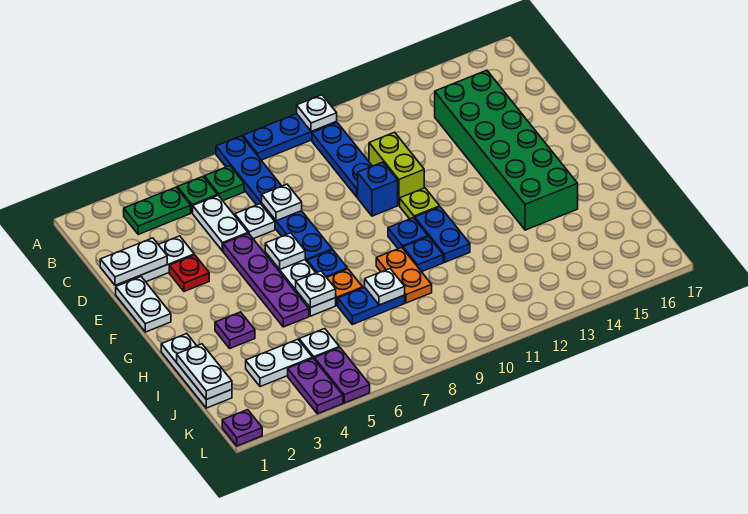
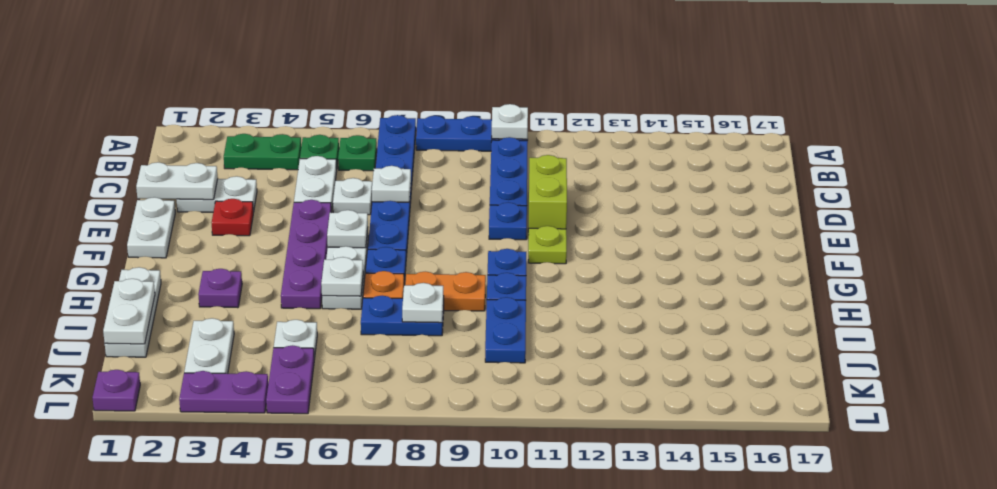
green brick C14:H15 level 1 -> none
blue brick E10 level 1 -> blue plate E10 level 1
blue plate G11:H11 level 1 -> blue plate I10:J10 level 1
orange plate H9:I9 level 1 -> orange plate H8:H9 level 1
white plate J3:J4 level 1 -> white plate J3:K3 level 1
purple plate K4:L4 level 1 -> purple plate L3:L4 level 1

